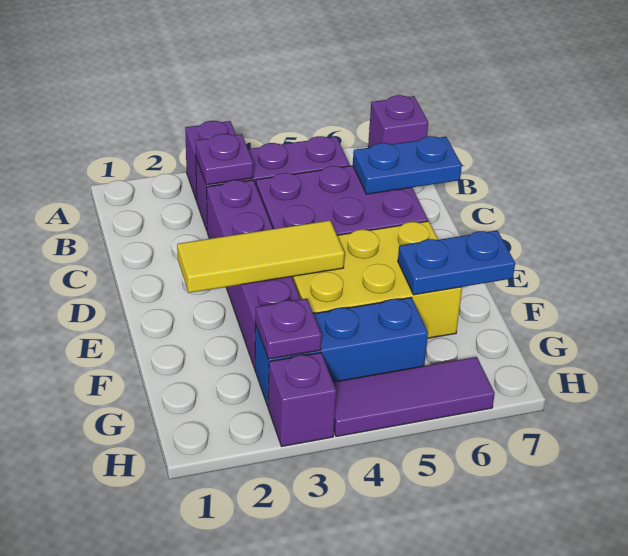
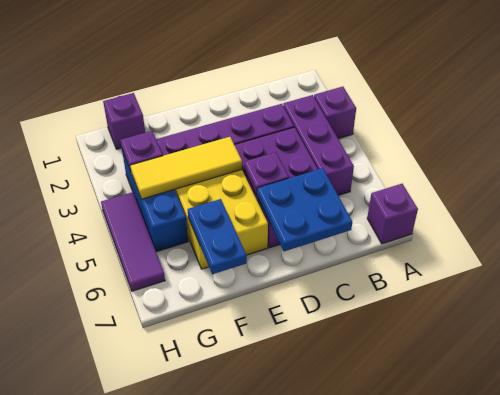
purple plate B3 level 2 -> purple plate D5 level 2
blue plate C6:C7 level 2 -> blue plate C6:D7 level 2
yellow tile E2:E4 level 2 -> yellow tile E4:G4 level 2
purple brick H3 level 1 -> purple brick G1 level 1

